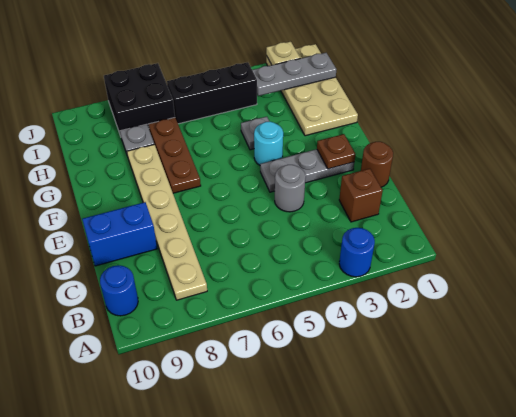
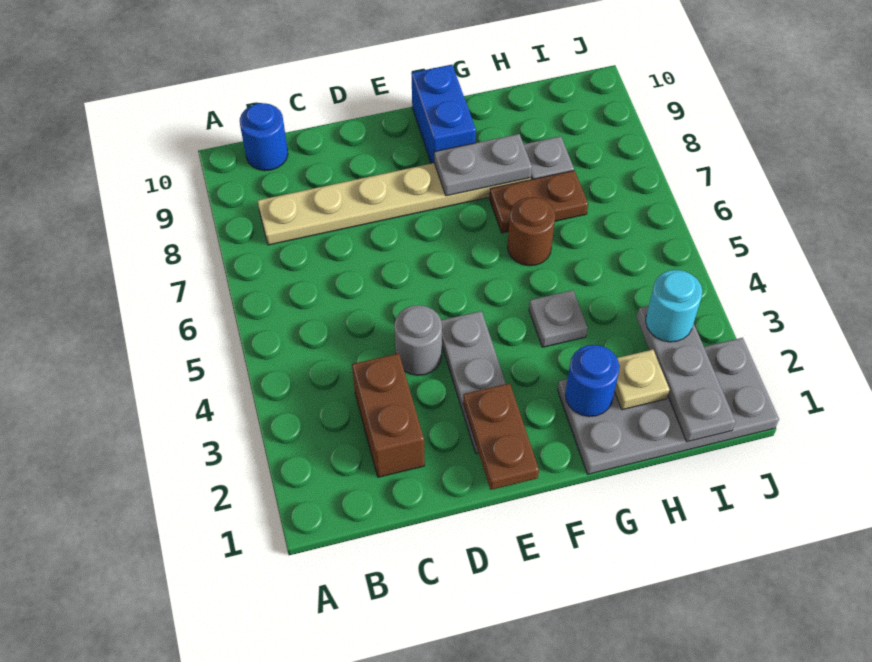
blue round brick A3 level 1 -> blue round brick G2 level 2
brown brick C2 level 1 -> brown brick C2:C3 level 1
brown round brick D1 level 1 -> brown round brick G6 level 1
blue brick D9:D10 level 1 -> blue brick F9:F10 level 1
brown plate E2 level 2 -> brown plate E1:E2 level 2
cyan round brick F4 level 1 -> cyan round brick I3 level 3
brown plate F7:H7 level 1 -> brown plate G7:H7 level 1
none -> grey plate F8:G8 level 2
tan plate G1:J2 level 1 -> grey plate G1:J2 level 1
black brick I4:I6 level 1 -> none
black brick I7:J8 level 1 -> none
tan plate J2 level 2 -> tan plate H2 level 2

